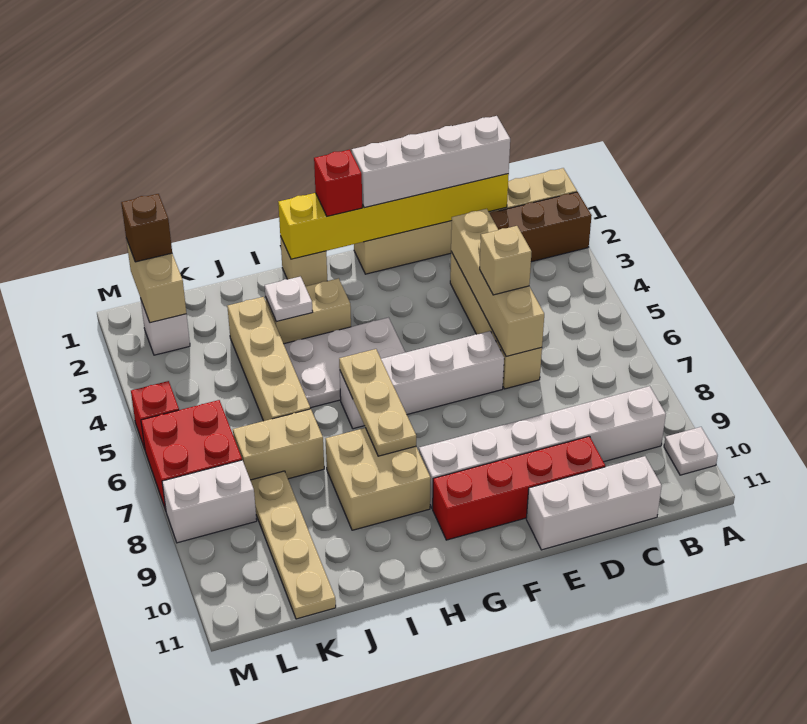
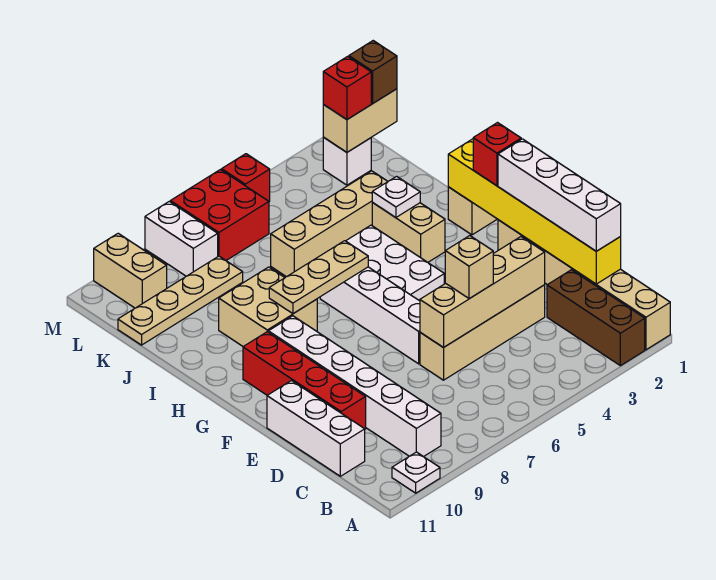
tan brick J7:K7 level 1 -> tan brick L10:M10 level 1
none -> red brick L2 level 3

